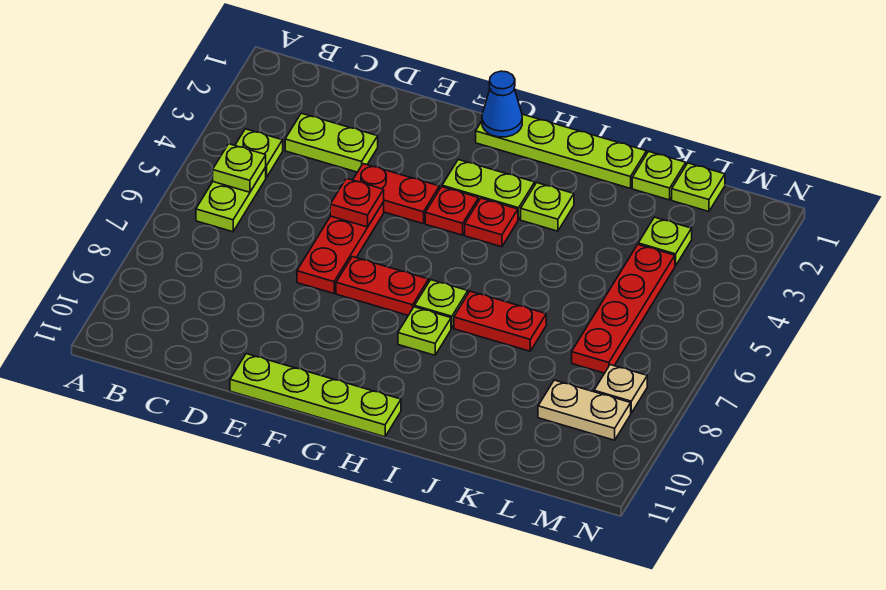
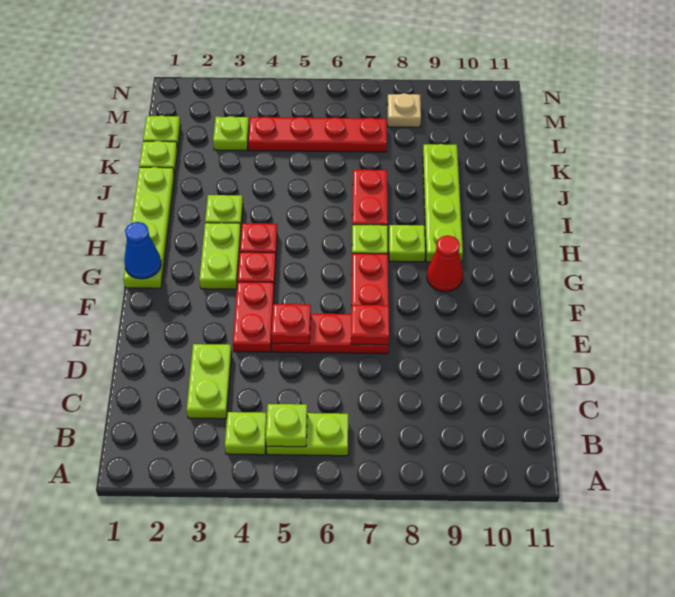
none -> red plate E7 level 2
lime plate E11:H11 level 1 -> lime plate H9:K9 level 1
none -> red cone G9 level 1
tan plate L9:M9 level 1 -> none

